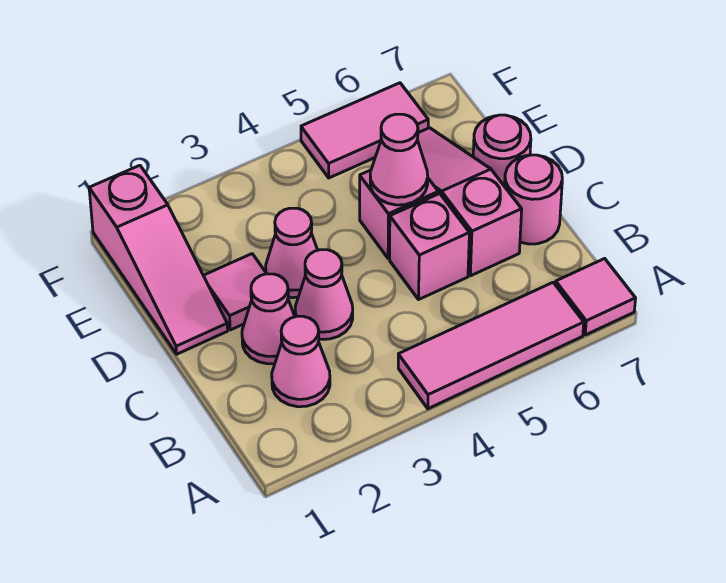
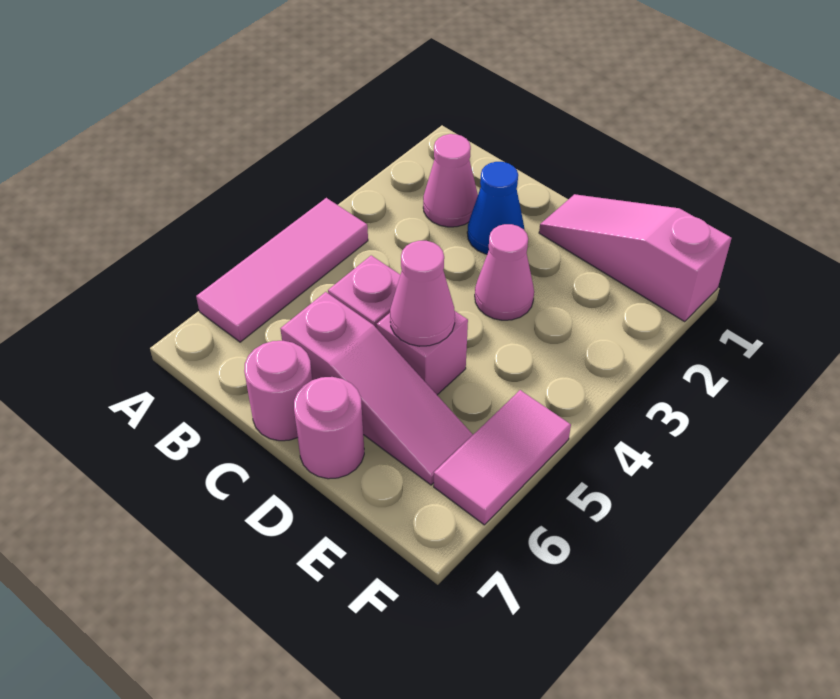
pink tile A7 level 1 -> none
pink cone C2 level 1 -> blue cone C2 level 1
pink cone C3 level 1 -> none
pink tile D2 level 1 -> none

